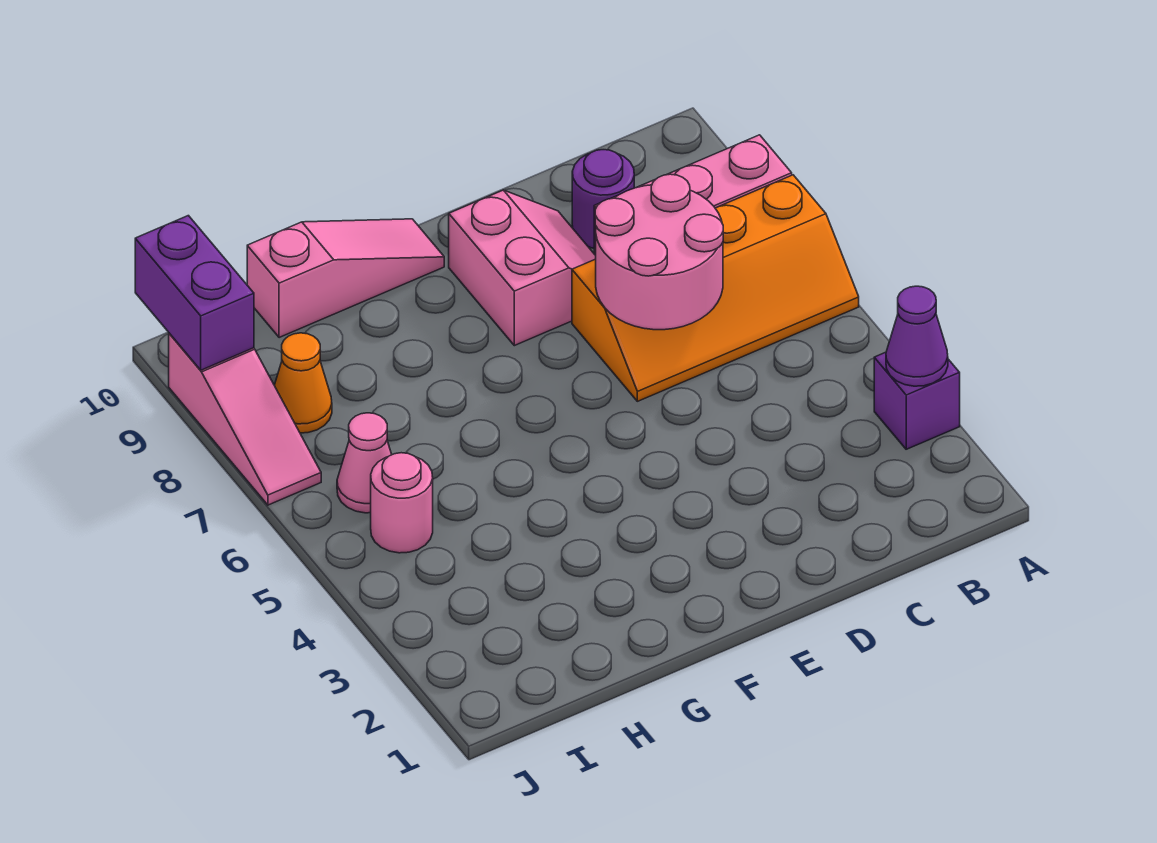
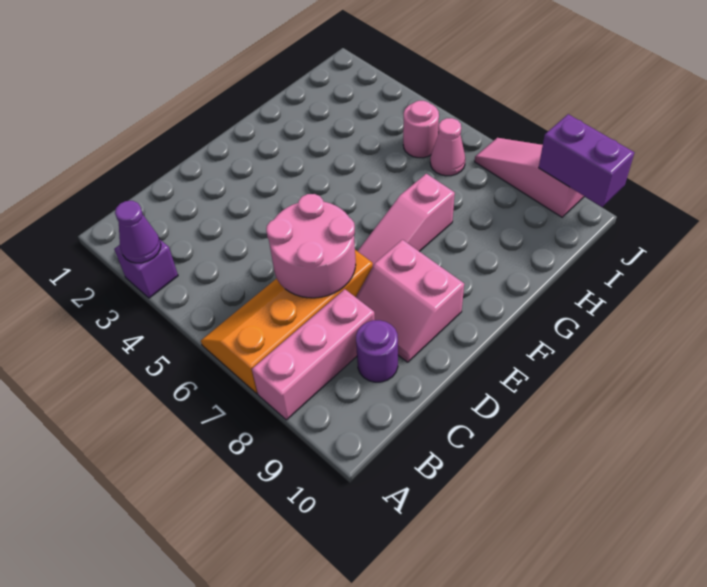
pink slope F10:H10 level 1 top H -> pink slope E7:G7 level 1 top G
orange cone I8 level 1 -> none

